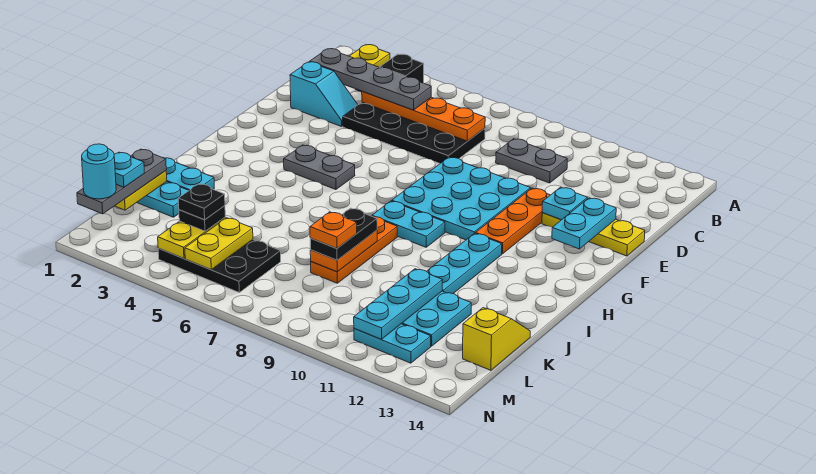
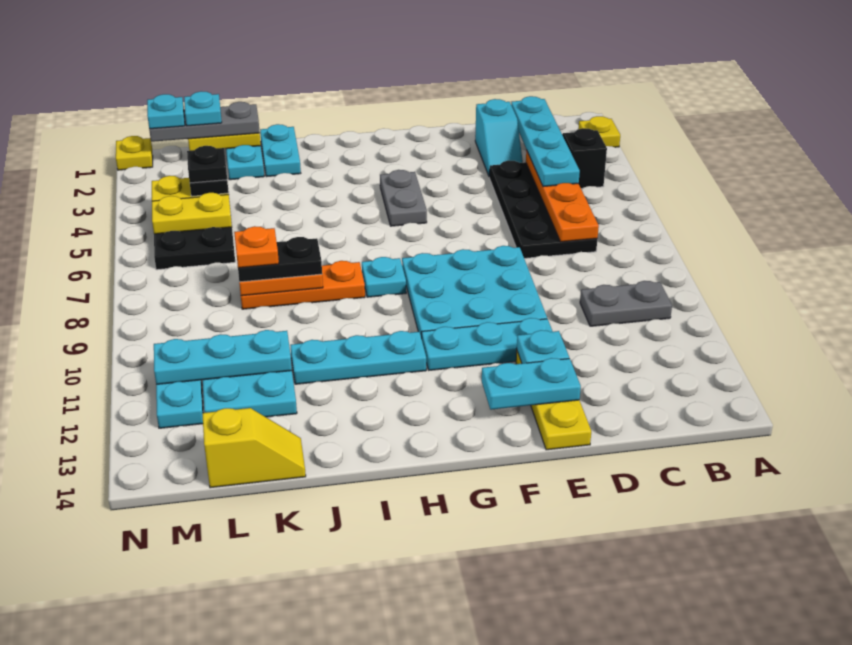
grey plate C2:C5 level 3 -> cyan plate C2:C5 level 3
grey plate C9:C10 level 1 -> grey plate B10:C10 level 1
orange plate E11:G11 level 1 -> cyan plate E11:G11 level 1
cyan plate H8:H9 level 1 -> cyan plate H8 level 1
cyan round brick M1 level 4 -> cyan plate M1 level 4
none -> yellow plate N1 level 1

